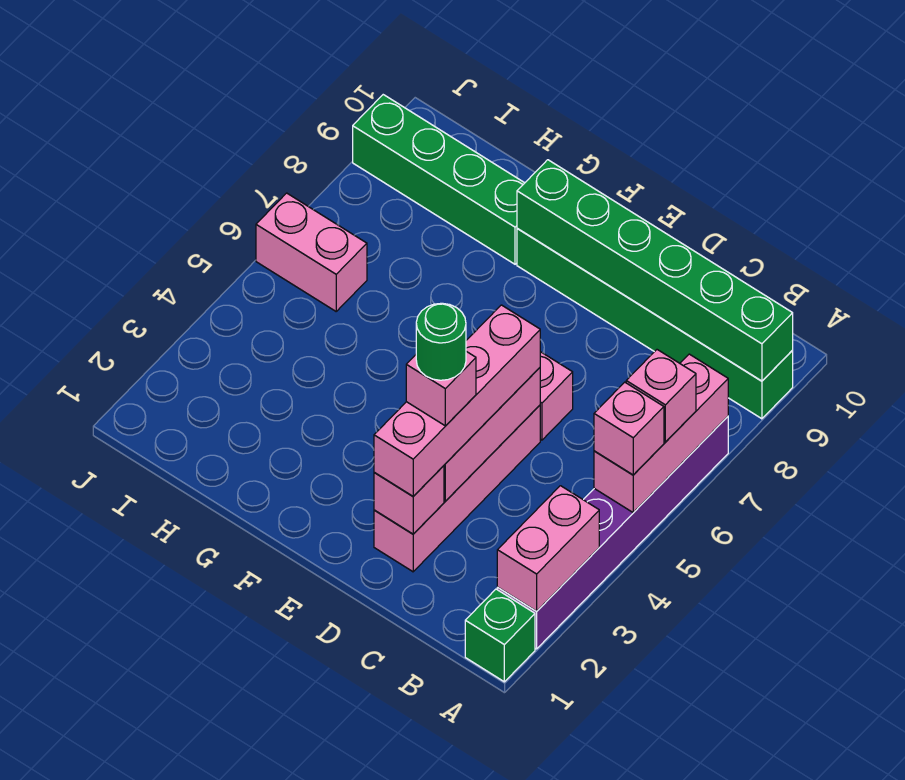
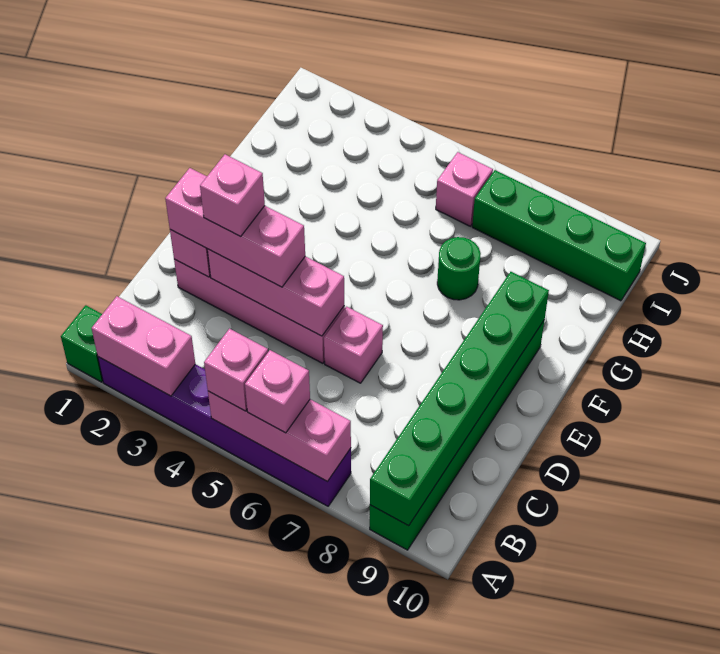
pink brick D2:D5 level 3 -> pink brick D2:D4 level 3
green round brick D3 level 5 -> green round brick G7 level 1
green brick G9:J9 level 1 -> green brick I7:I10 level 1
pink brick I6:J6 level 1 -> pink brick I6 level 1

